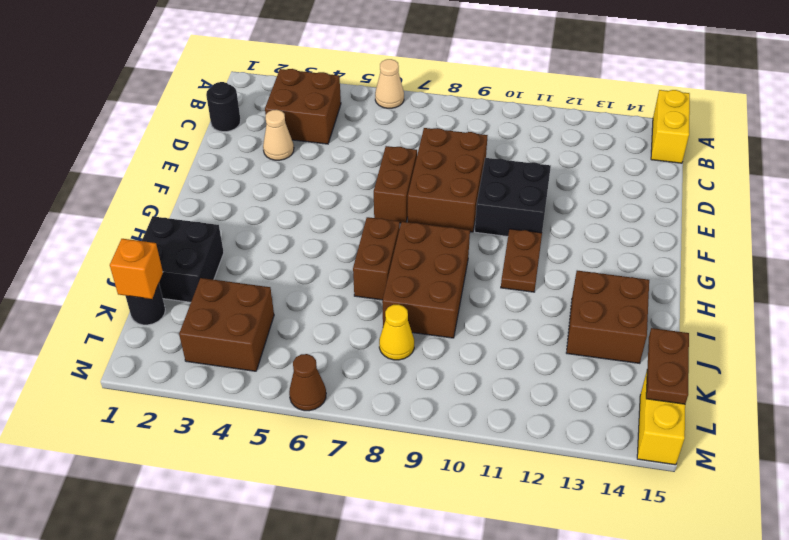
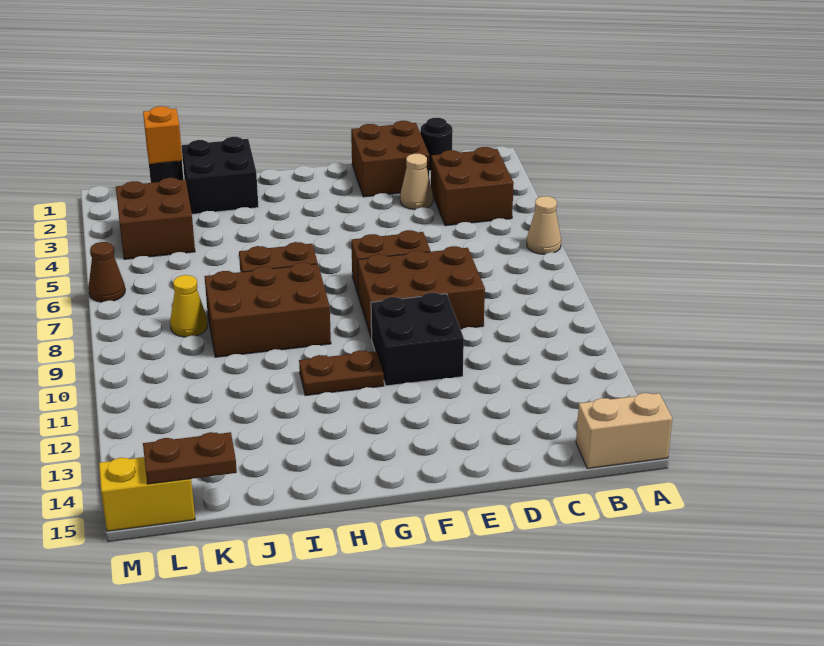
yellow brick A15:B15 level 1 -> tan brick A15:B15 level 1
brown brick I13:J14 level 1 -> brown brick D1:E2 level 1

